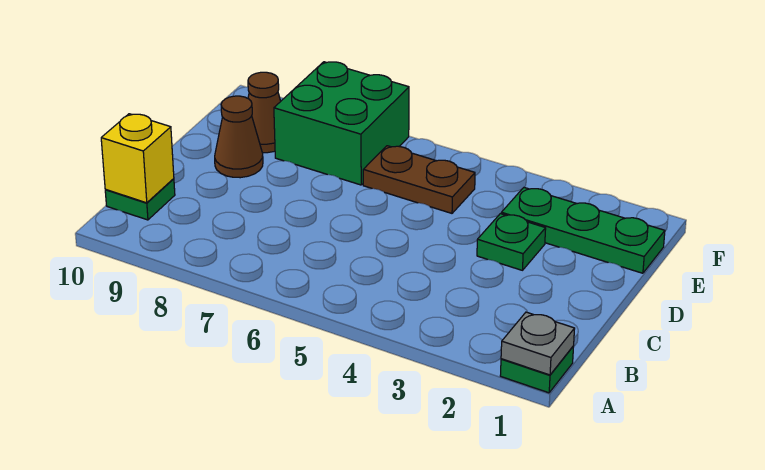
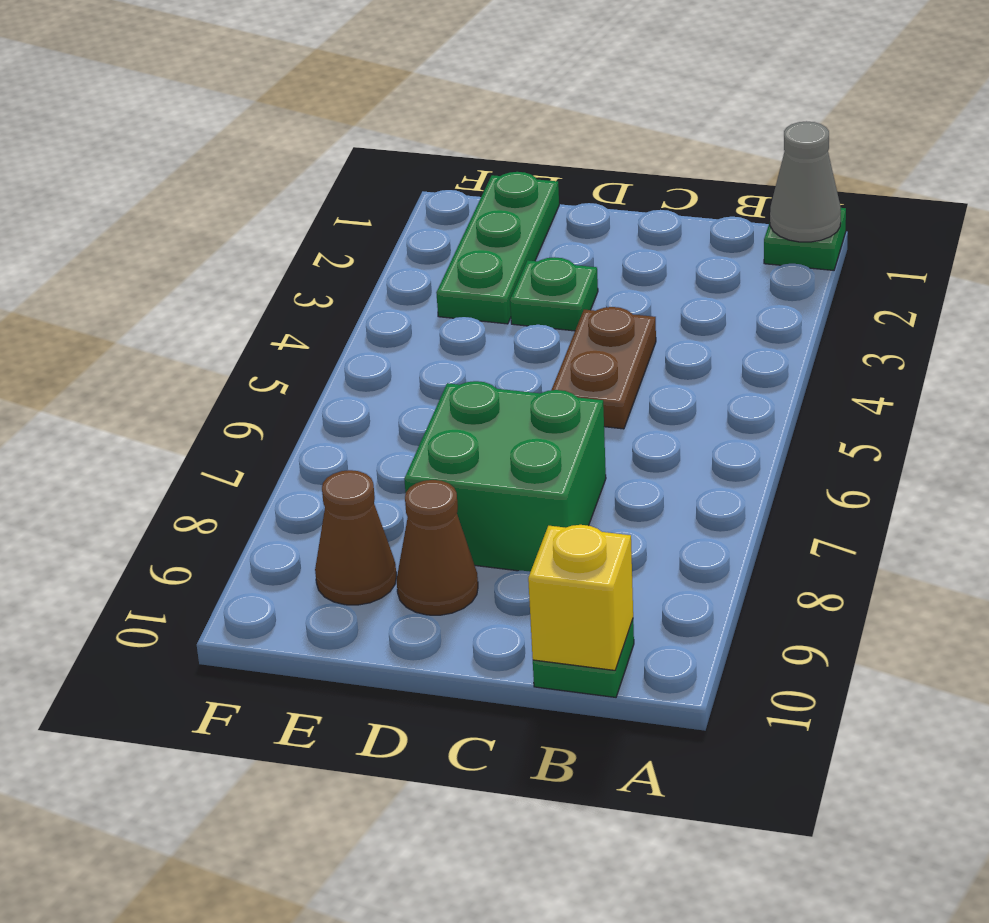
grey plate A1 level 2 -> grey cone A1 level 2
brown plate E5:E6 level 1 -> brown plate C4:C5 level 1
green brick E7:F8 level 1 -> green brick C7:D8 level 1

